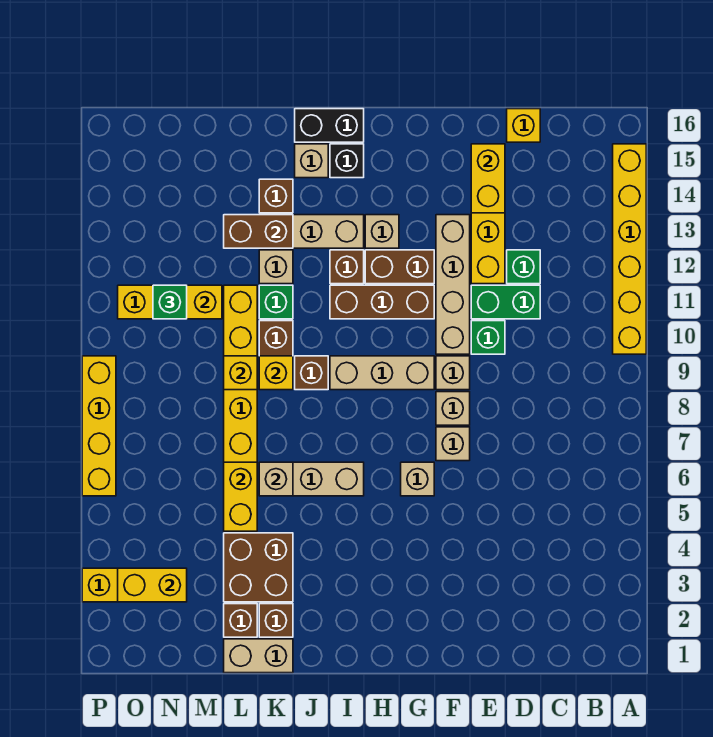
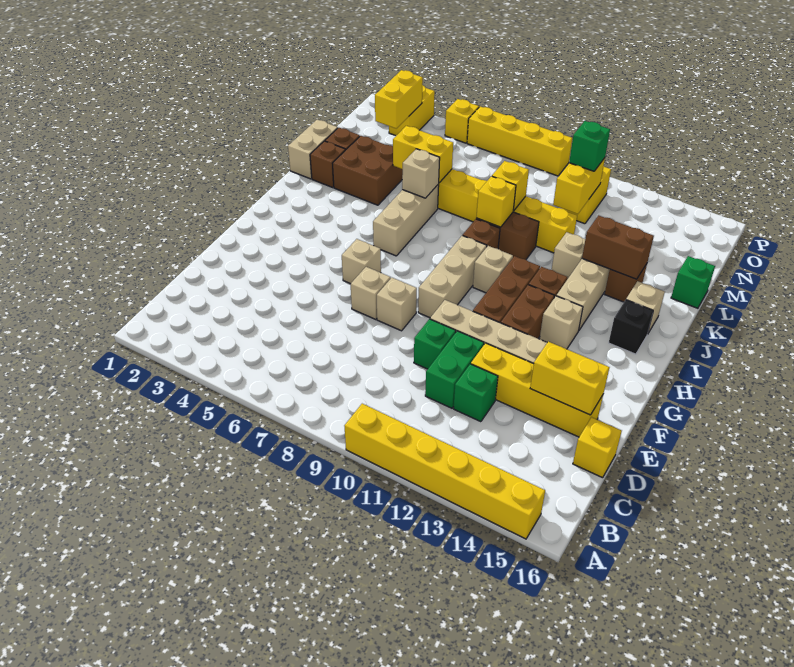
tan brick F9 level 1 -> tan brick I10 level 1
black brick I16:J16 level 1 -> none
green brick K11 level 1 -> green brick L16 level 1
brown brick K13:L13 level 2 -> brown brick K13:K14 level 2
none -> yellow brick P5 level 1

